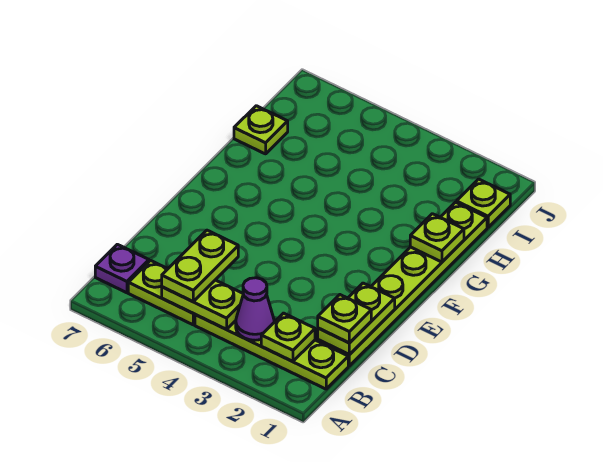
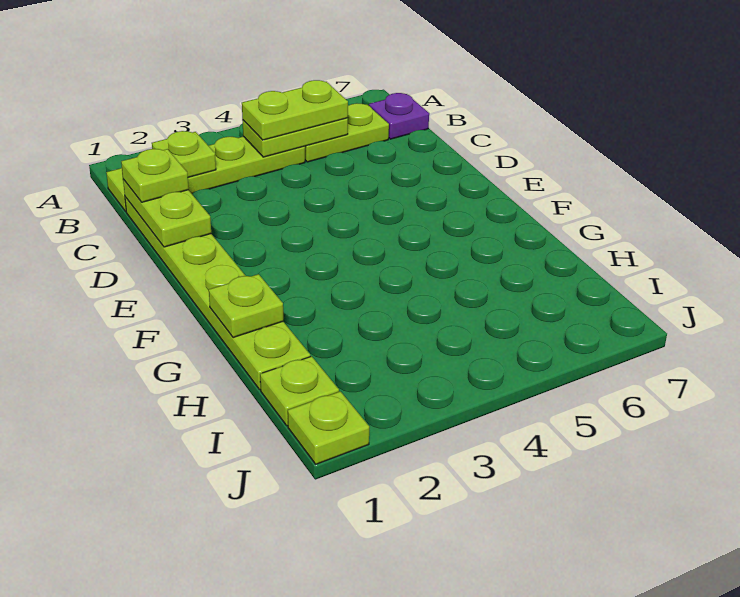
purple cone B3 level 2 -> none
lime plate B5:C5 level 3 -> lime plate B4:B5 level 3
lime plate H7 level 1 -> lime plate J1 level 1

